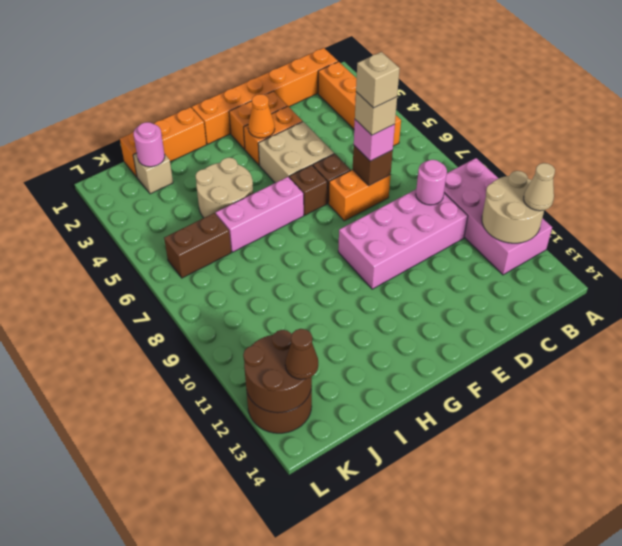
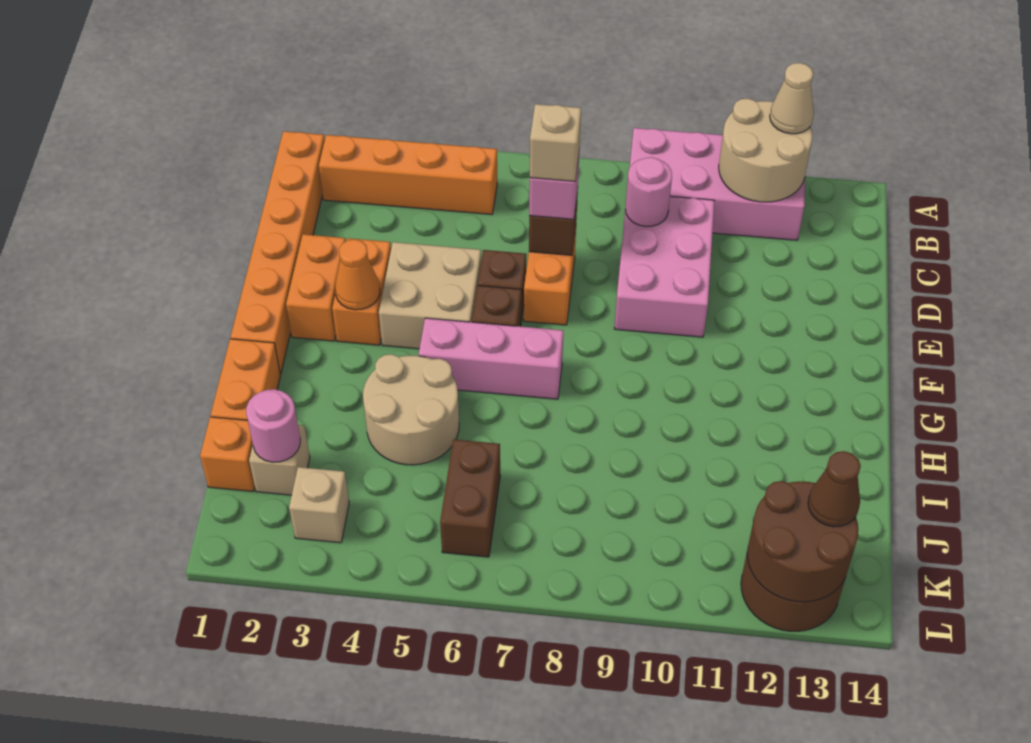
pink brick C9:F10 level 1 -> pink brick C9:E10 level 1
tan brick D7 level 5 -> tan brick K3 level 1
pink brick G6:I6 level 1 -> pink brick G5:G7 level 1

